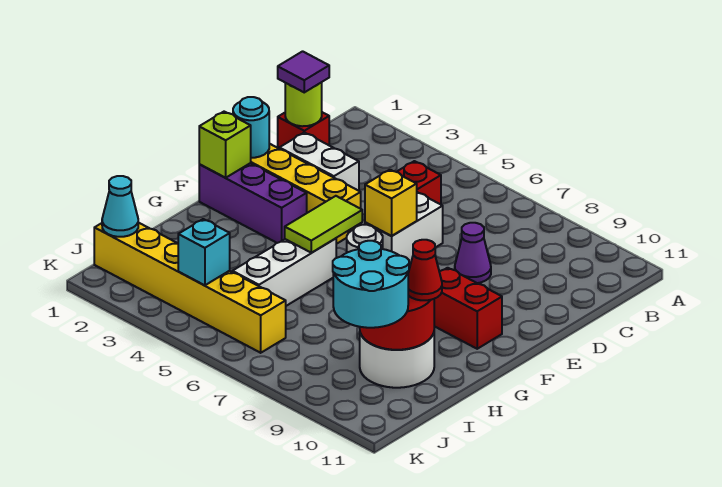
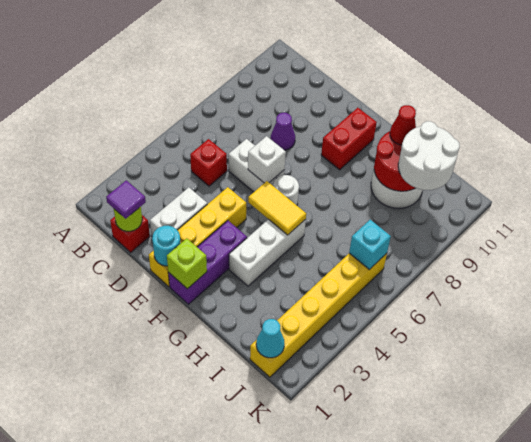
yellow brick E6 level 2 -> white brick E6 level 2
lime tile F5:G5 level 2 -> yellow tile F5:G5 level 2
white brick G5:I5 level 1 -> white brick G3:G5 level 1
cyan round brick I9:J10 level 3 -> white round brick I9:J10 level 3
cyan brick J4 level 2 -> cyan brick J6 level 2

